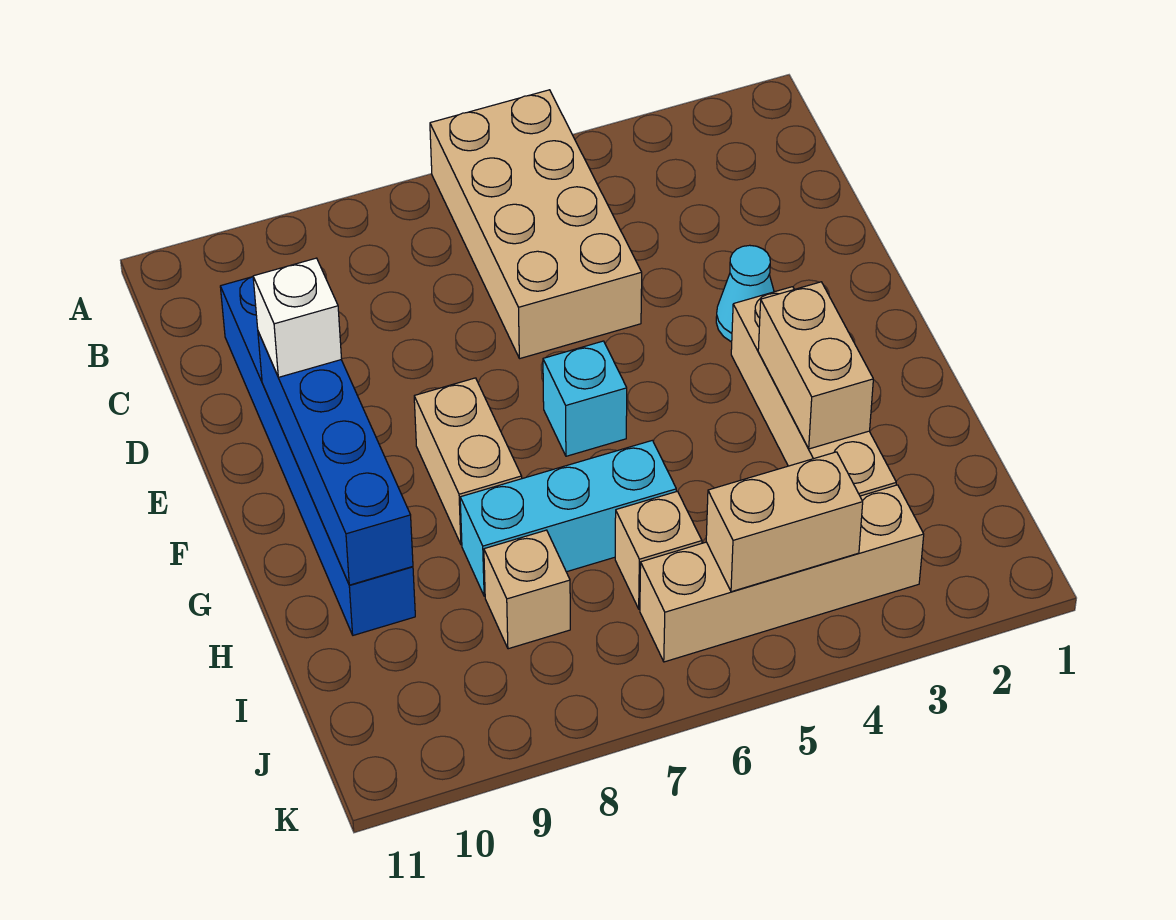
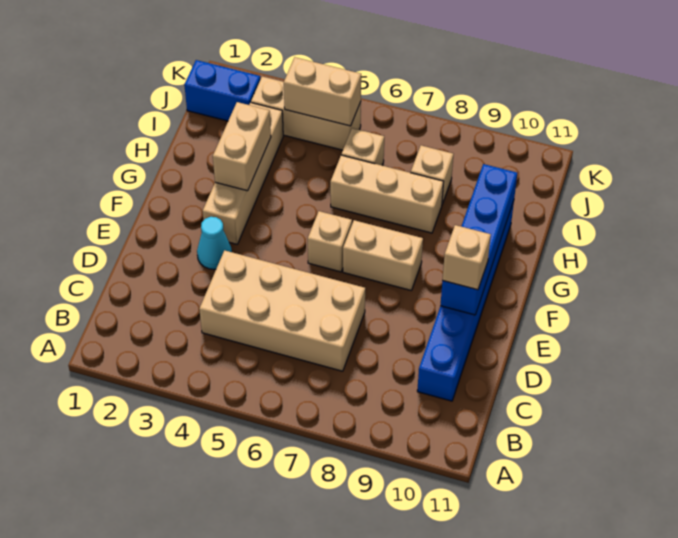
tan brick A5:D6 level 1 -> tan brick C4:D7 level 1
white brick E10 level 3 -> tan brick E10 level 3
cyan brick F6 level 1 -> tan brick F6 level 1
tan brick F8:G8 level 1 -> tan brick F7:F8 level 1
cyan brick H6:H8 level 1 -> tan brick H6:H8 level 1
none -> blue brick J1:J2 level 1
tan brick J3:J6 level 1 -> tan brick J3:J5 level 1

